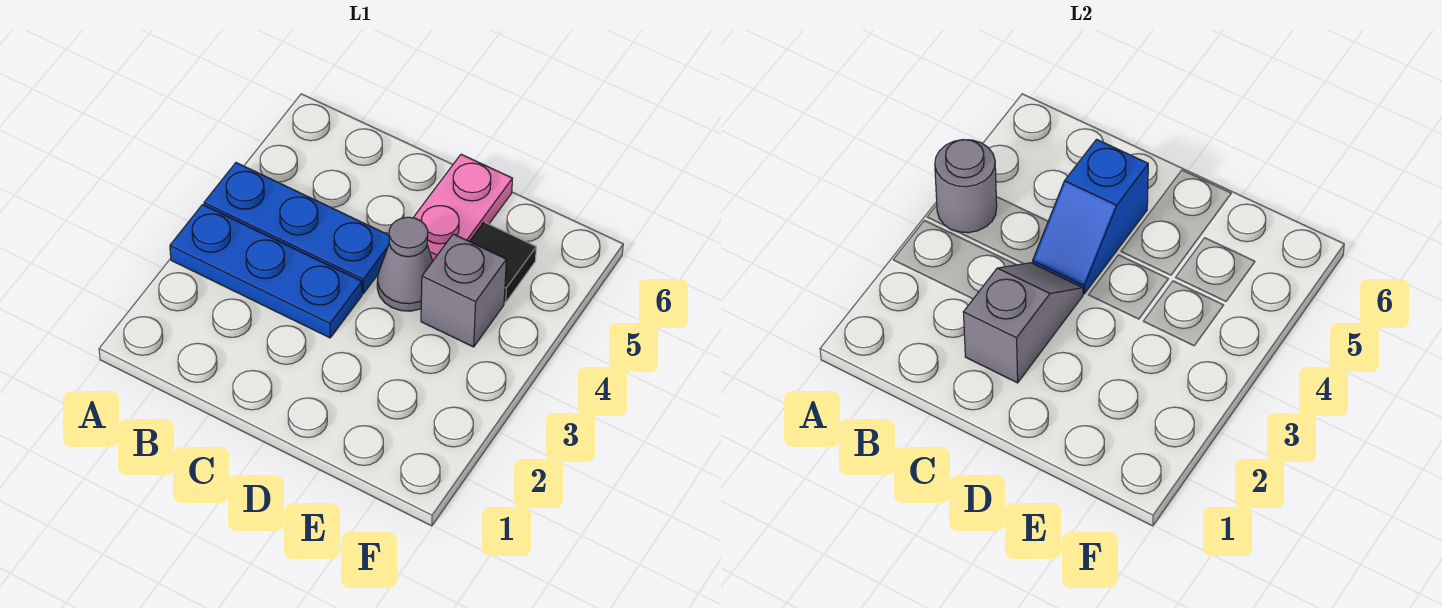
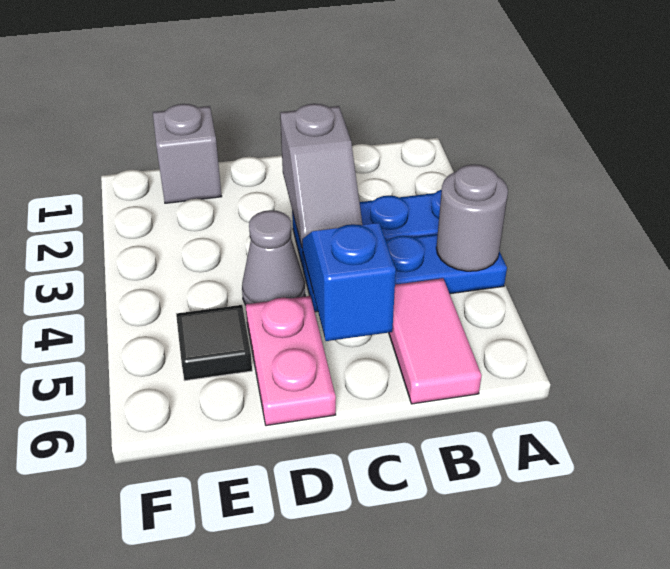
none -> pink tile B5:B6 level 1
grey brick E4 level 1 -> grey brick E1 level 1

